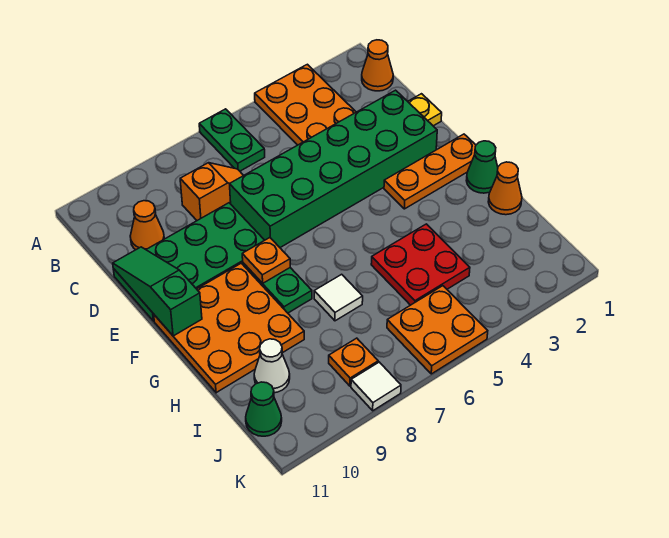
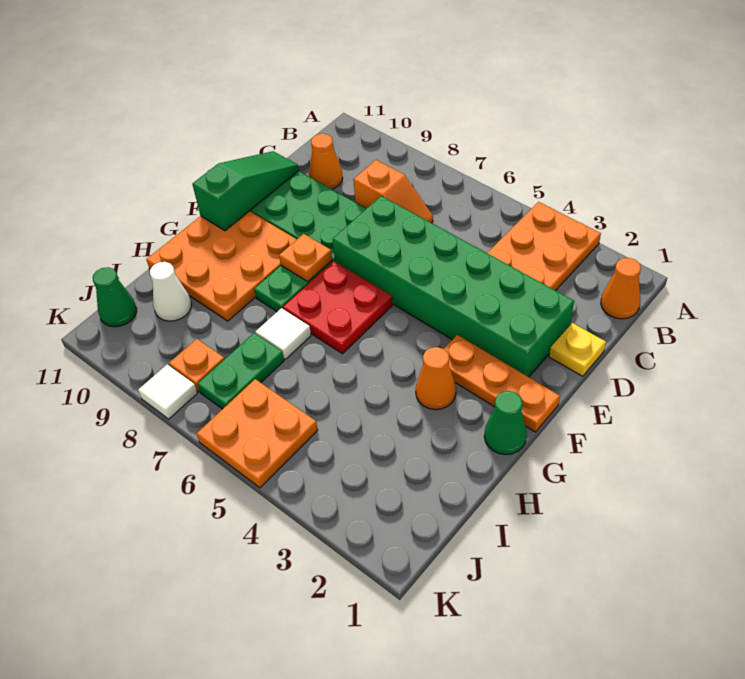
green plate A6:B6 level 1 -> green plate I7:J7 level 1
orange cone H1 level 1 -> orange cone G3 level 1
red plate H4:I5 level 1 -> red plate F6:G7 level 1

